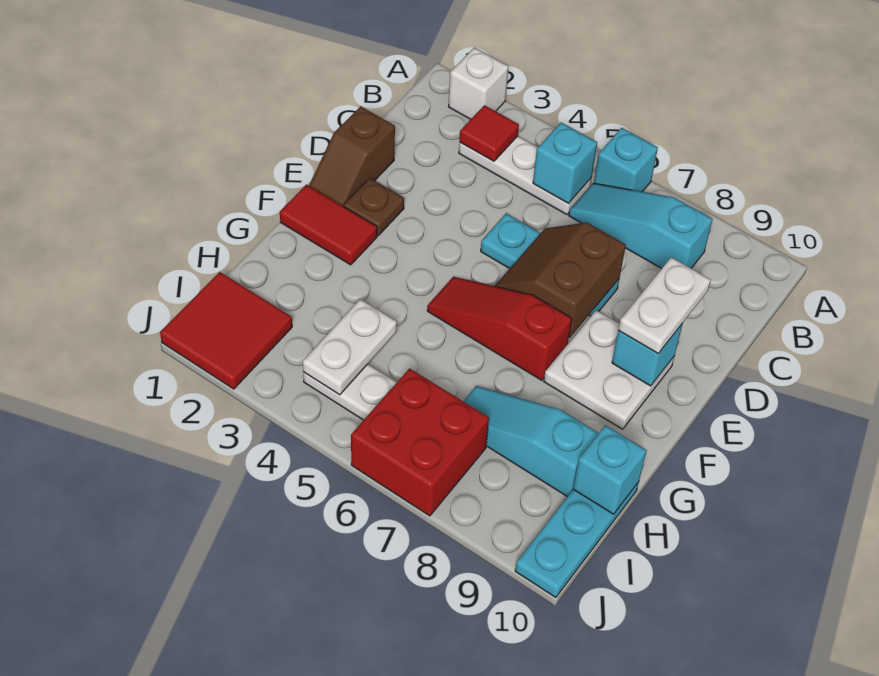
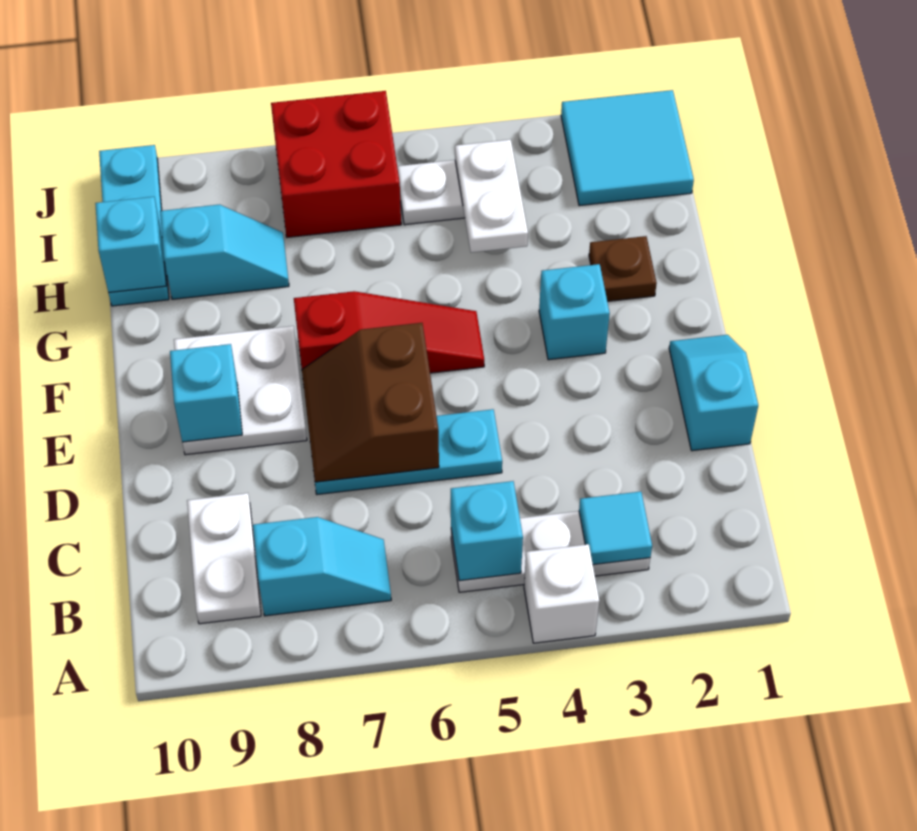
white brick A2 level 1 -> white brick A4 level 1
cyan brick A6 level 1 -> cyan brick F3 level 1
red tile B3 level 2 -> cyan tile B3 level 2
cyan slope B6:B8 level 1 top 8 -> cyan slope B7:B8 level 1 top 8
brown slope D1:E1 level 1 top D -> cyan slope D1:E1 level 1 top D
brown slope D6:E7 level 2 top 7 -> brown slope D6:E7 level 2 top 6
white plate D9:E9 level 3 -> white plate B9:C9 level 1
brown plate E2 level 1 -> brown plate G2 level 1
red tile F1:F2 level 1 -> none
cyan slope H7:H9 level 1 top 9 -> cyan slope H8:H9 level 1 top 9
red tile I1:J2 level 1 -> cyan tile I1:J2 level 1

